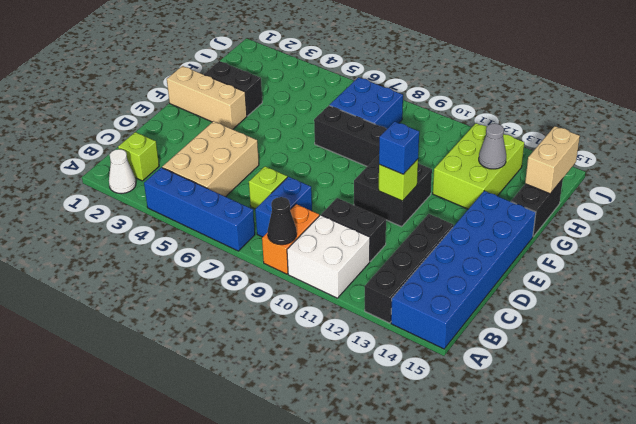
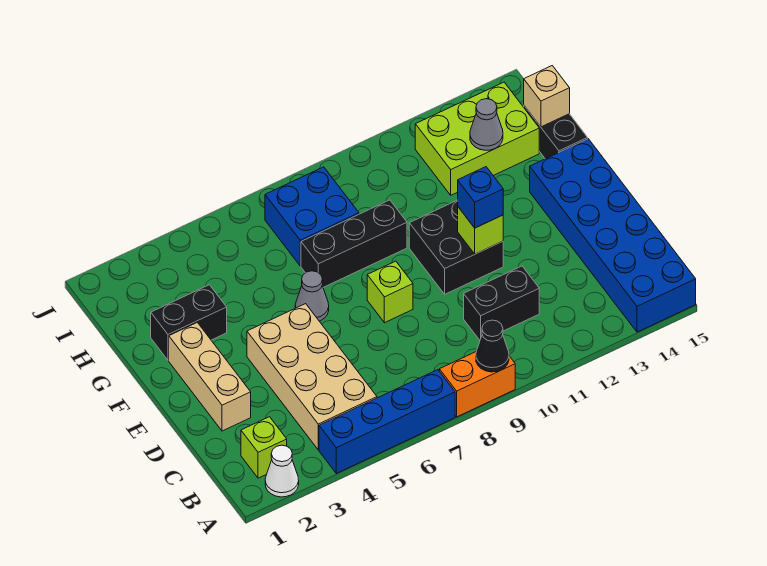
orange brick A9:B9 level 1 -> orange brick A8:A9 level 1
white brick A10:B11 level 1 -> none
black brick A13:D13 level 1 -> none
tan brick B4:D5 level 1 -> tan brick B4:E5 level 1
blue brick B8:C8 level 1 -> none
lime brick C7 level 1 -> lime brick E8 level 1
tan brick F1:F3 level 1 -> tan brick D2:F2 level 1
none -> grey cone F6 level 1
lime brick G12:I13 level 1 -> lime brick H12:I14 level 1
tan brick H15:I15 level 2 -> tan brick H15 level 2

